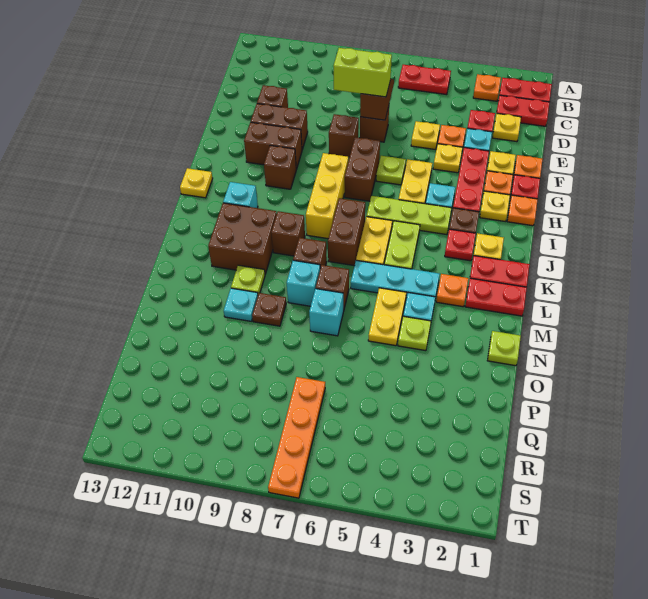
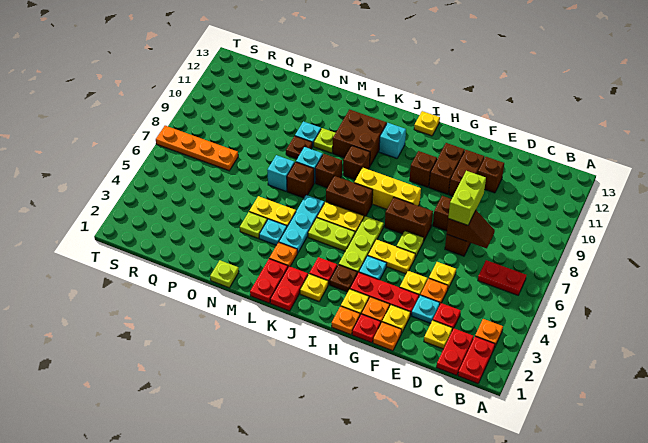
red plate B5:B6 level 1 -> red plate B6:C6 level 1

